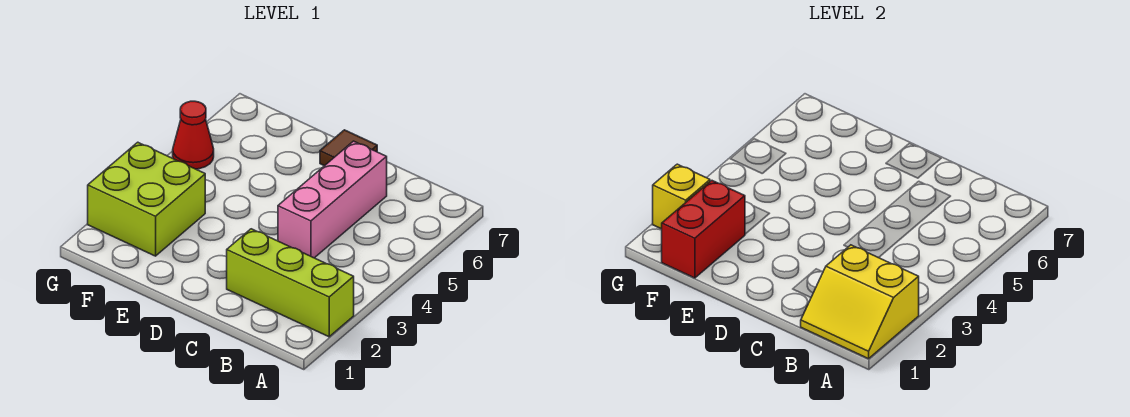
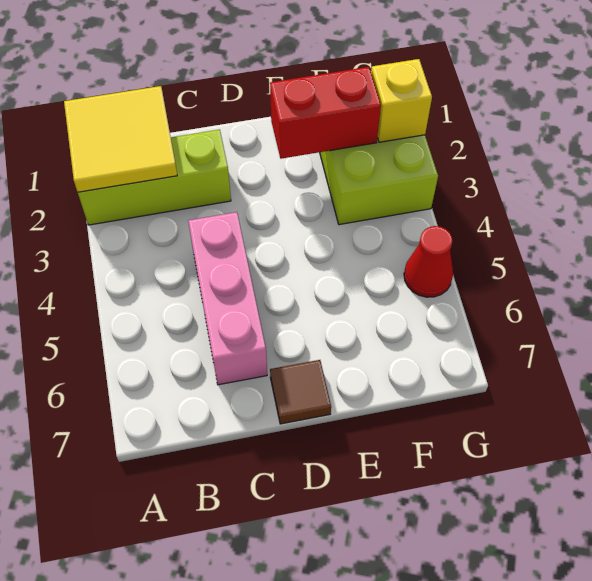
yellow slope A1:B2 level 2 top 2 -> yellow tile A1:B2 level 2
red brick F1:F2 level 2 -> red brick E2:F2 level 2

